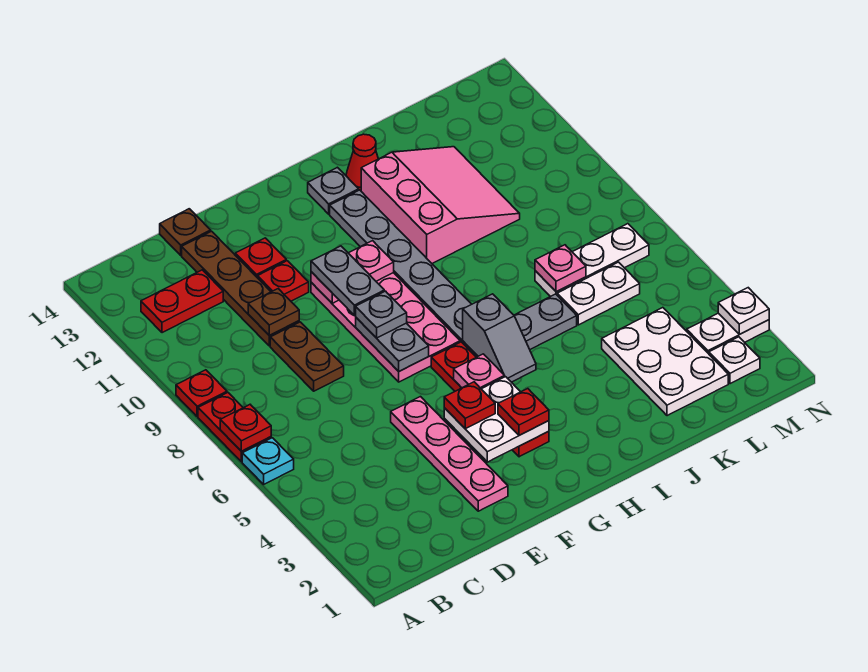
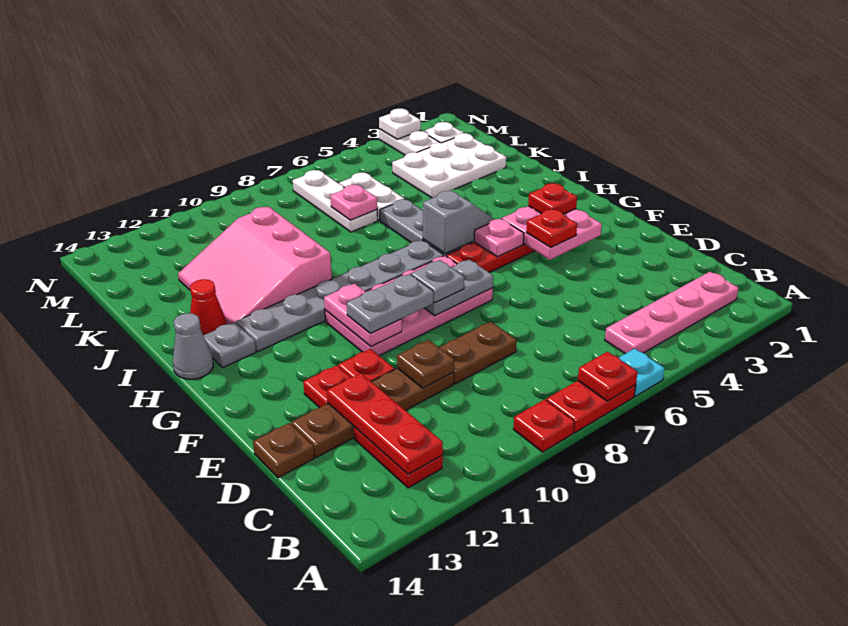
none -> red plate B12:D12 level 2
pink plate E2:E5 level 1 -> pink plate B2:B5 level 1
white plate F3:G4 level 2 -> pink plate F3:G4 level 2
none -> grey cone H14 level 1
pink slope I10:K12 level 1 top I -> pink slope I10:K12 level 1 top 10

